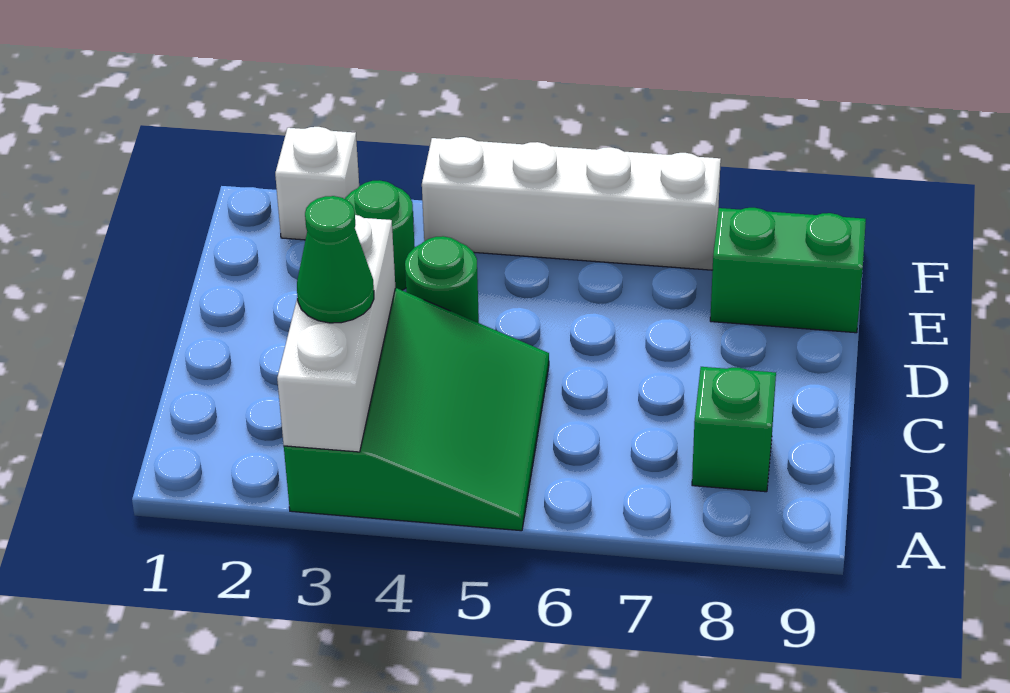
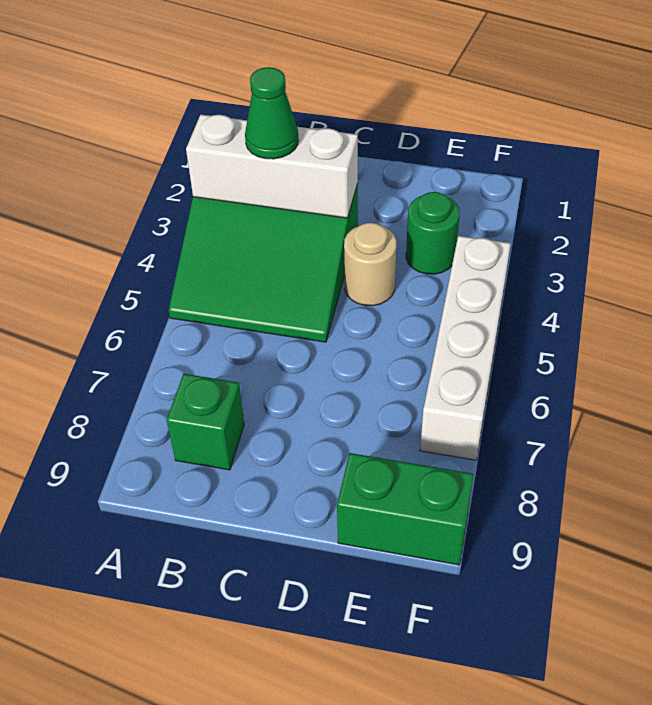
green round brick D4 level 1 -> tan round brick D4 level 1
green brick E8:E9 level 1 -> green brick E9:F9 level 1
white brick F2 level 1 -> none

